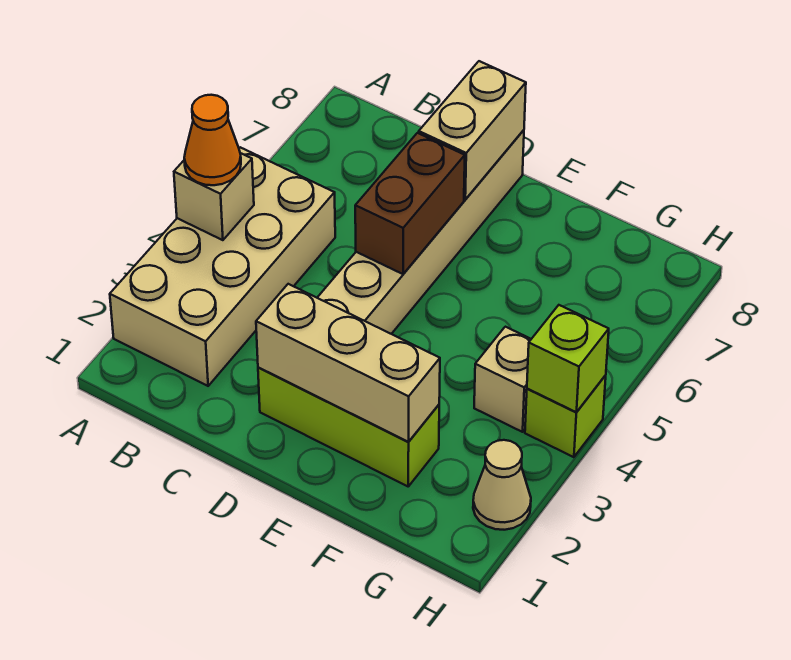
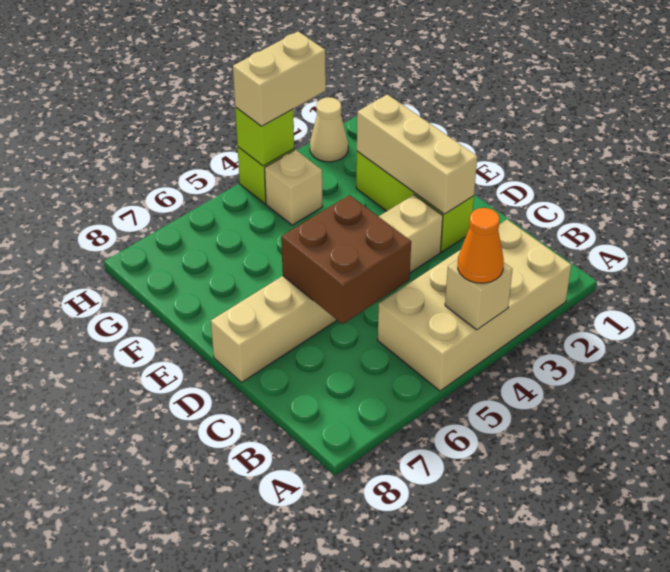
brown brick D5:D6 level 2 -> brown brick C5:D6 level 2
tan brick D7:D8 level 2 -> tan brick H3:H4 level 3

